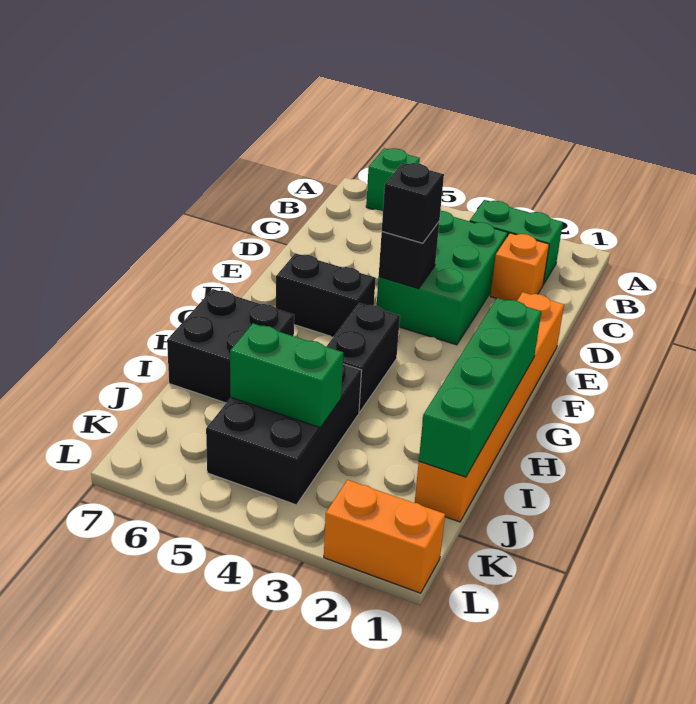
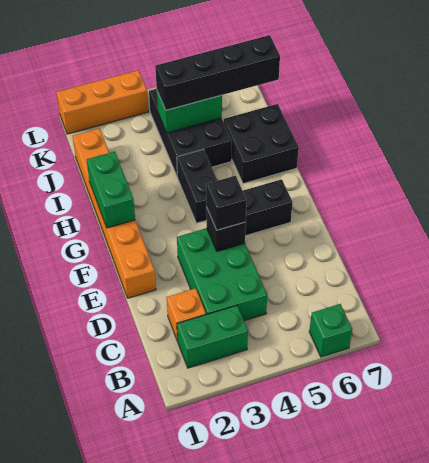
green brick G1:J1 level 2 -> green brick G1:H1 level 2
none -> black brick J4:J7 level 3
orange brick L1:L2 level 1 -> orange brick L1:L3 level 1

